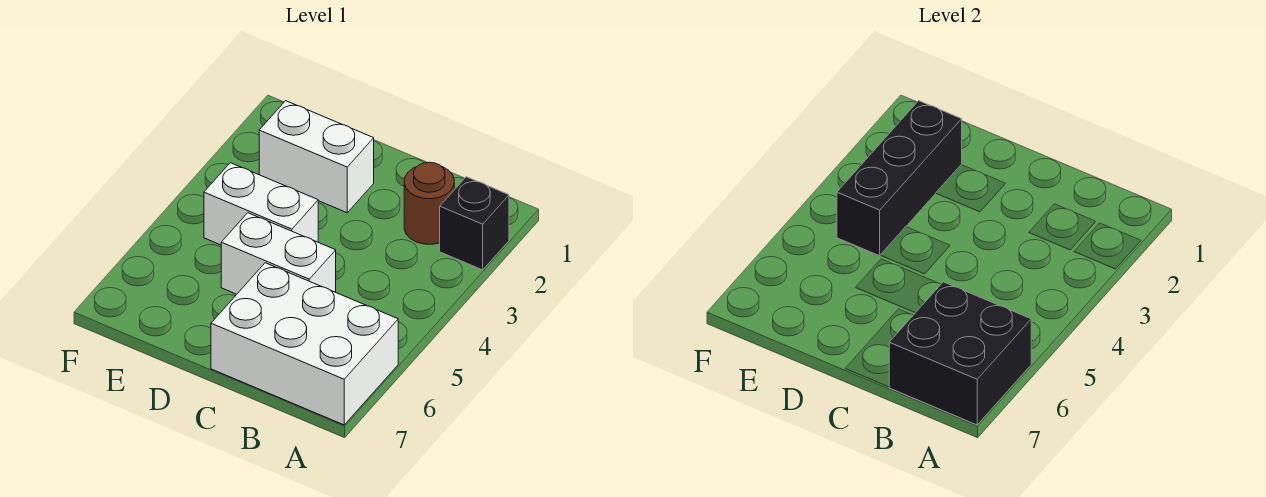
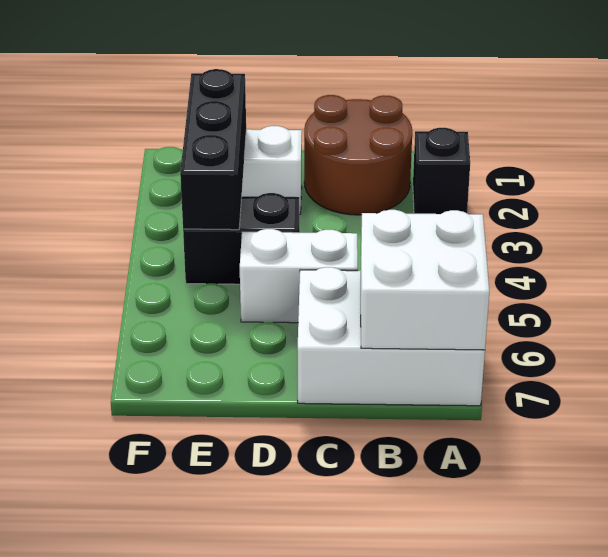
black brick A6:B7 level 2 -> white brick A6:B7 level 2
brown round brick B2 level 1 -> brown round brick B1:C2 level 1
white brick D4:E4 level 1 -> black brick D4:E4 level 1

